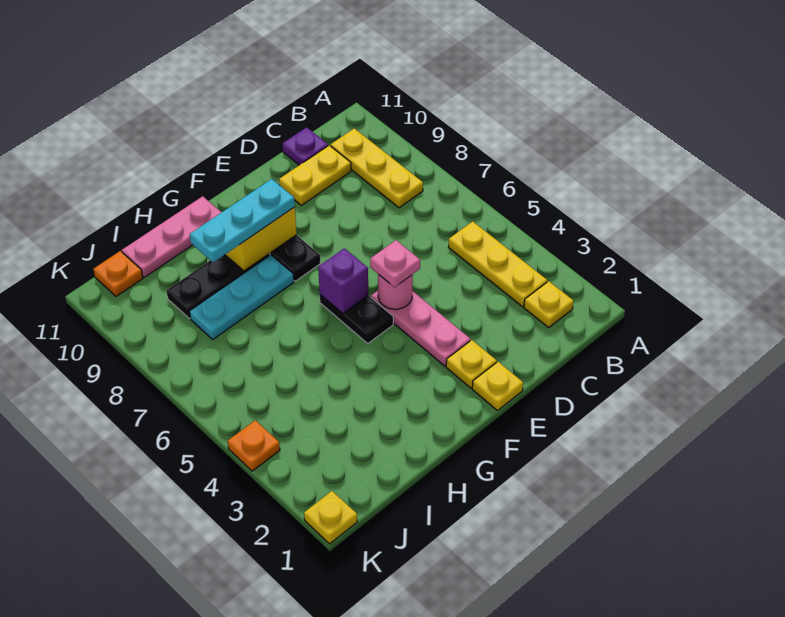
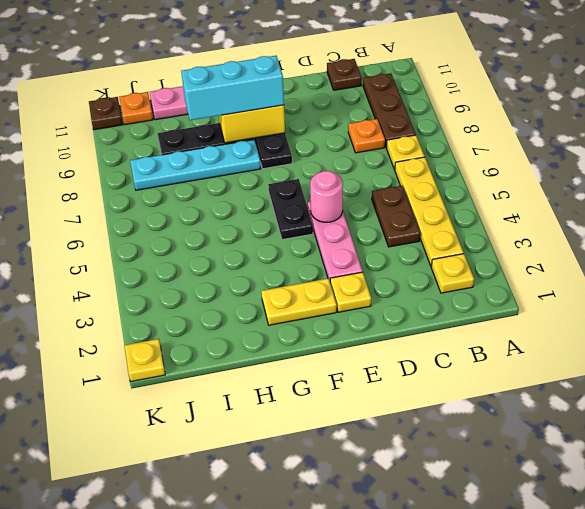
yellow plate B3:B5 level 1 -> yellow plate B3:B6 level 1
yellow plate B8:B10 level 1 -> brown plate B8:B10 level 1
none -> brown plate C4:C5 level 1
yellow plate C10:D10 level 1 -> yellow plate F2:G2 level 1
purple plate C11 level 1 -> brown plate C11 level 1
yellow plate E1 level 1 -> yellow plate B7 level 1
pink plate E5 level 3 -> none
purple brick F6 level 2 -> none
cyan plate F9:H9 level 3 -> cyan brick F9:H9 level 3
cyan plate G8:I8 level 1 -> cyan plate G8:J8 level 1
orange plate K4 level 1 -> orange plate C8 level 1
none -> brown plate K11 level 1

